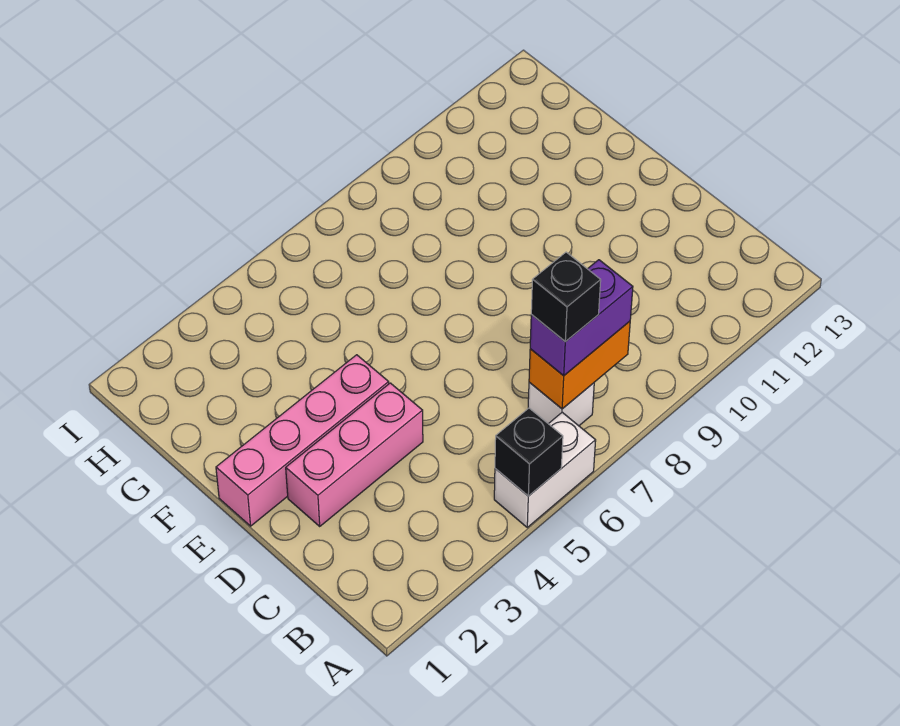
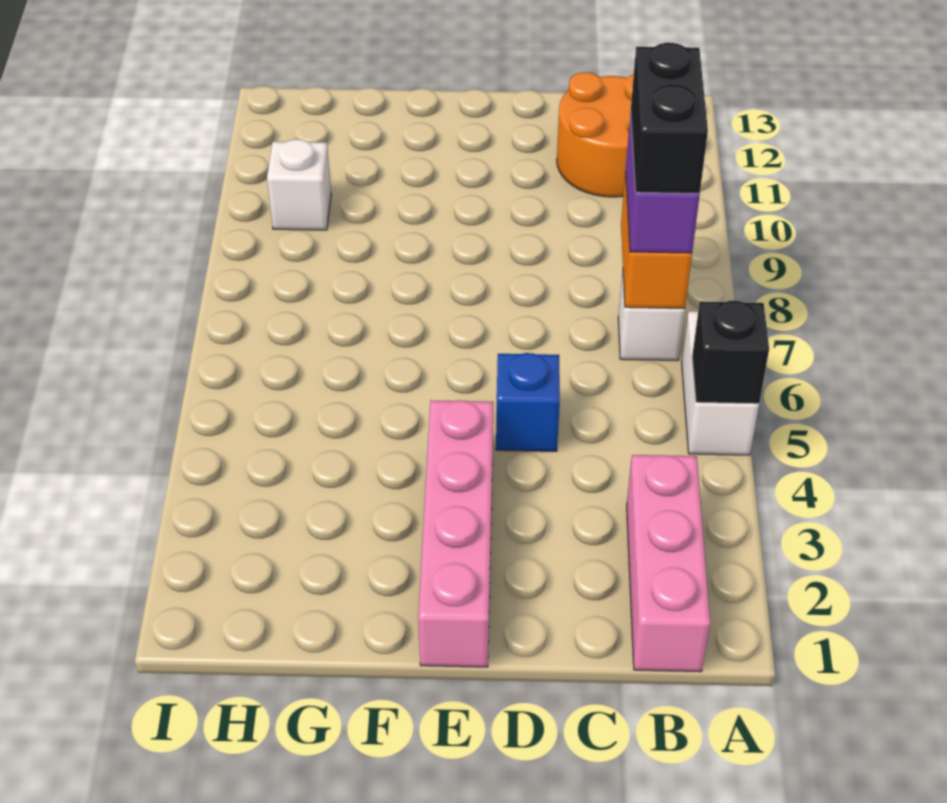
black brick B7 level 4 -> black brick B7:B8 level 4
none -> orange round brick B11:C12 level 1
pink brick D2:D4 level 1 -> pink brick B1:B3 level 1
none -> blue brick D5 level 1
none -> white brick H10 level 1

